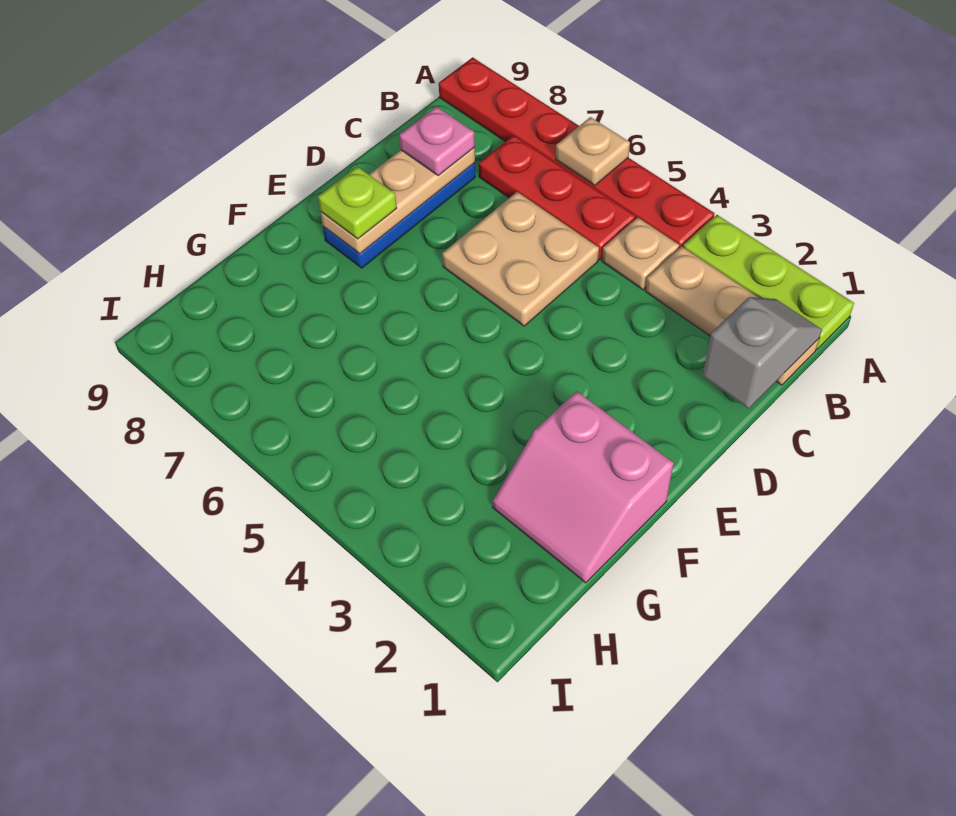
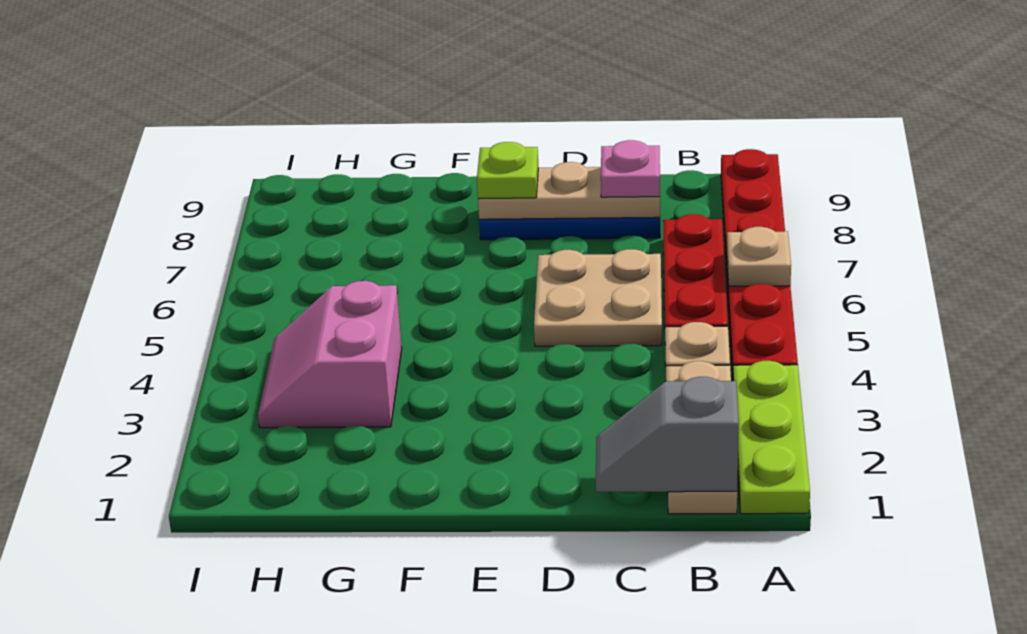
grey slope B1:C1 level 2 top C -> grey slope B1:C1 level 2 top B
pink slope F1:G2 level 1 top F -> pink slope G3:H4 level 1 top G

